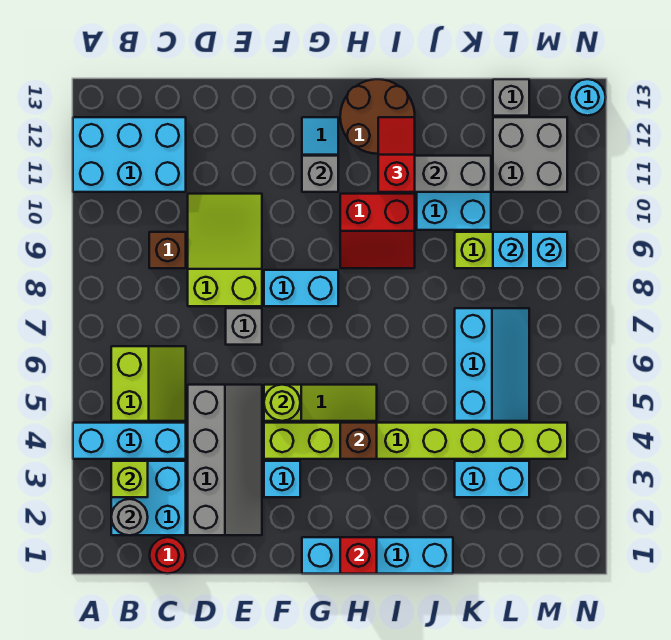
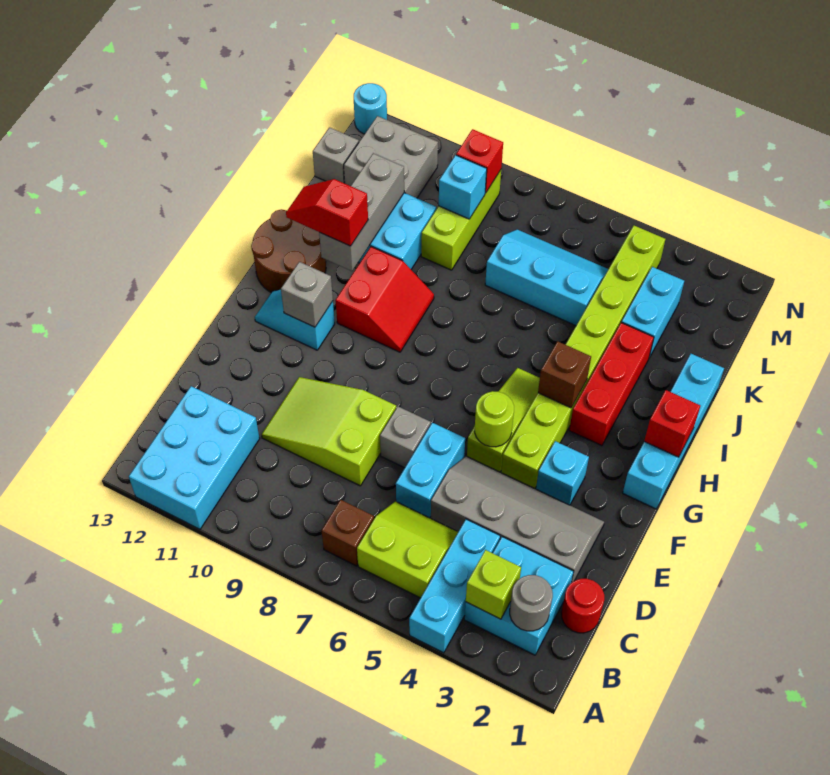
brown brick C9 level 1 -> brown brick B7 level 1
cyan brick F8:G8 level 1 -> cyan brick D6:E6 level 1
none -> red brick H3:J3 level 1
cyan brick M9 level 2 -> red brick M9 level 2

